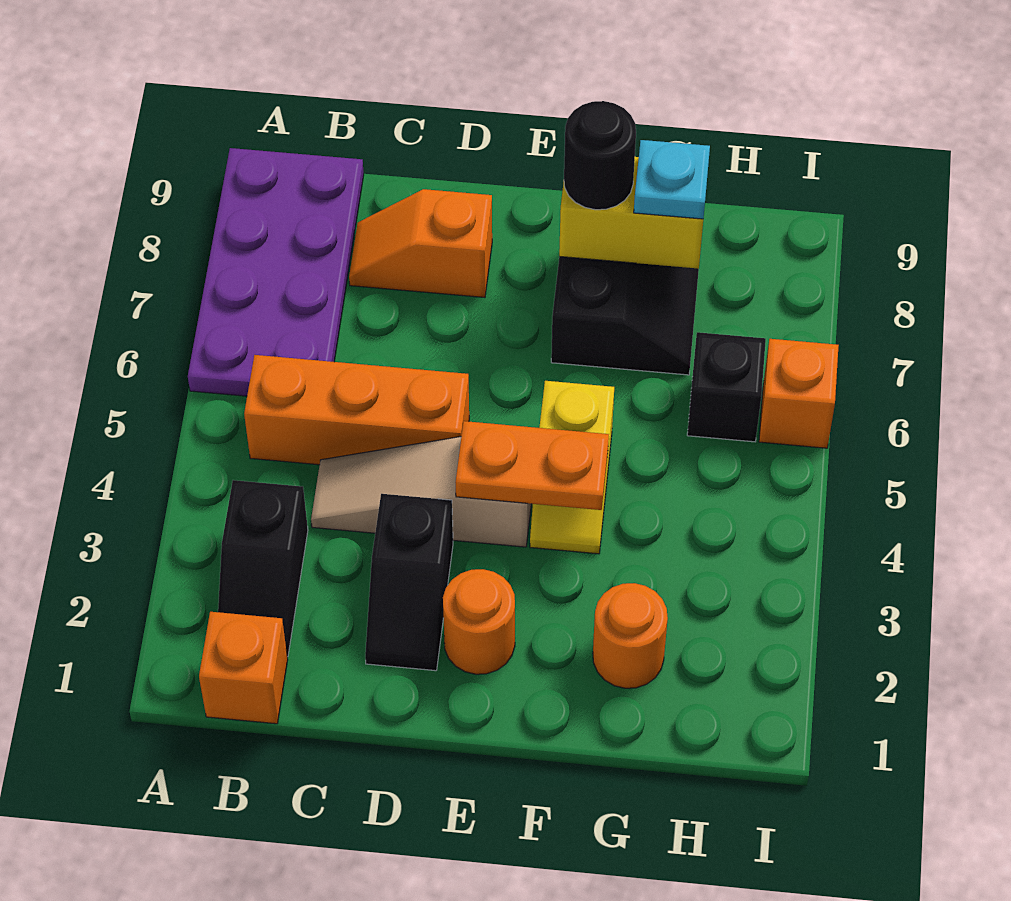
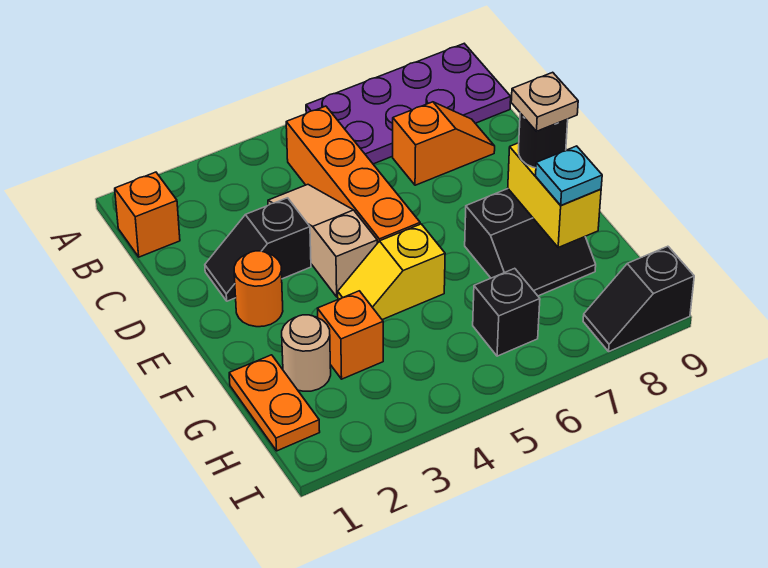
black slope B2:B3 level 1 top 3 -> black slope I8:I9 level 1 top 9
orange brick B5:D5 level 1 -> orange brick B5:E5 level 1
orange slope C8:D8 level 1 top D -> orange slope C7:C8 level 1 top 7
orange plate E4:F4 level 2 -> orange plate G1:H1 level 1
none -> tan plate F8 level 4
orange round brick G2 level 1 -> tan round brick G2 level 1
orange brick I6 level 1 -> orange brick G3 level 1

